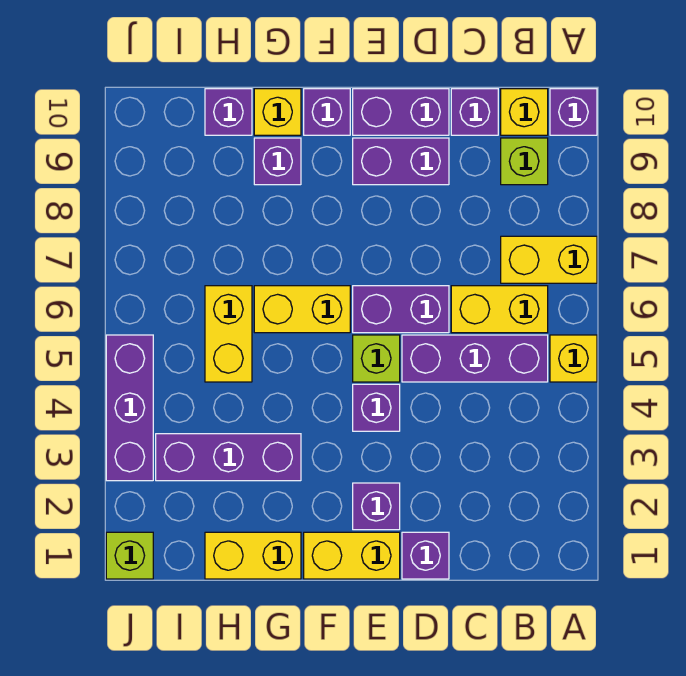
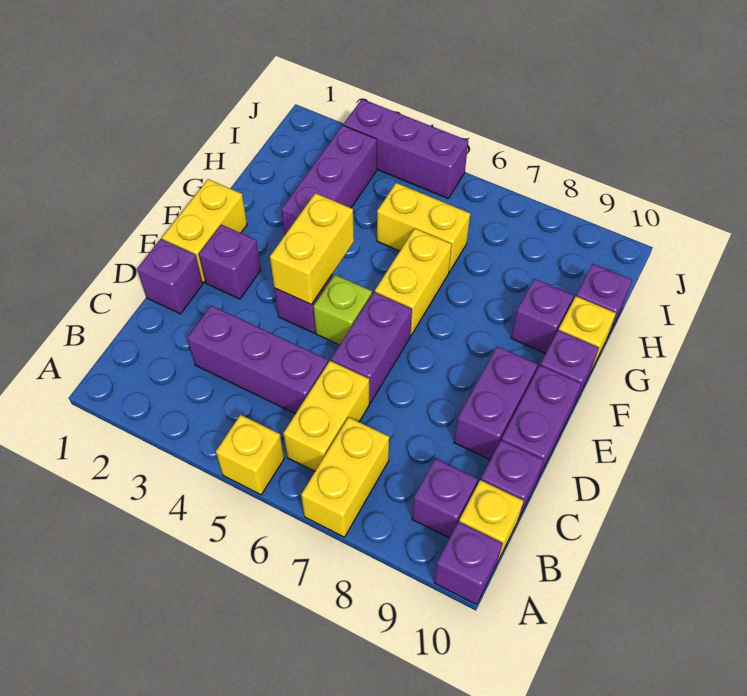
purple brick B5:D5 level 1 -> purple brick C3:C5 level 1
lime brick B9 level 1 -> purple brick B9 level 1
yellow brick G1:H1 level 1 -> yellow brick E4:F4 level 2
lime brick J1 level 1 -> none

